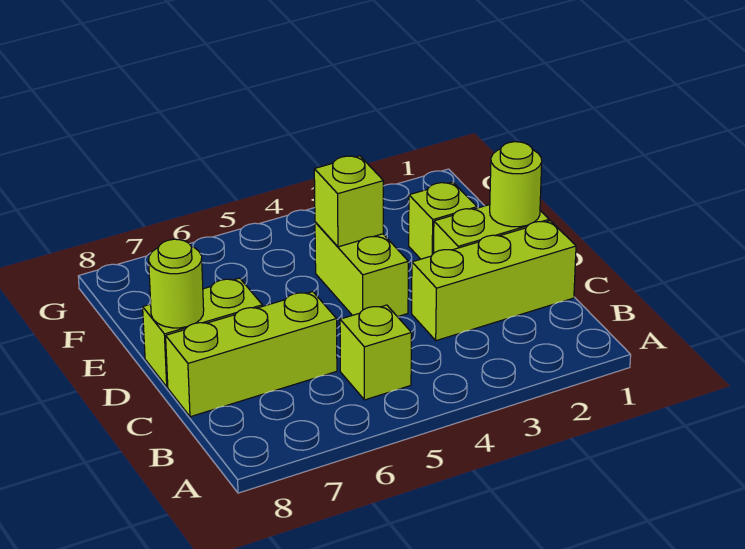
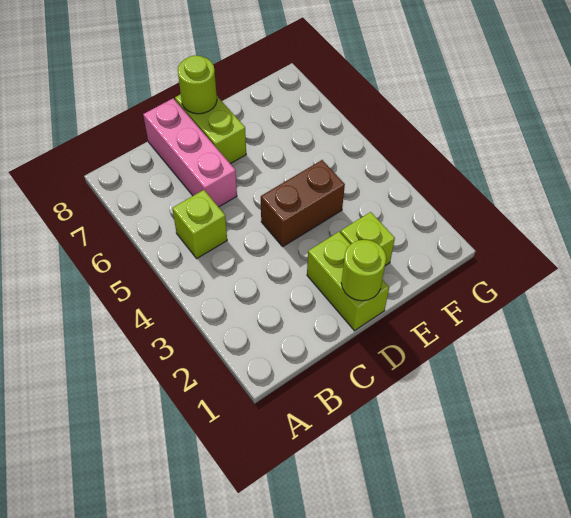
lime brick C1:C3 level 1 -> none
lime brick C6:C8 level 1 -> pink brick C6:C8 level 1
lime brick D4:E4 level 1 -> brown brick D4:E4 level 1
lime brick E4 level 2 -> none

